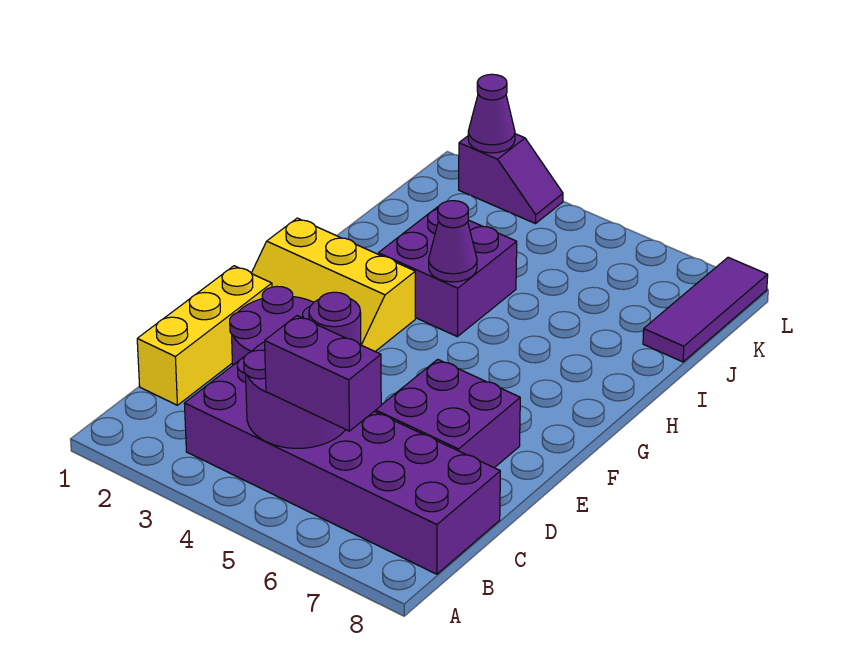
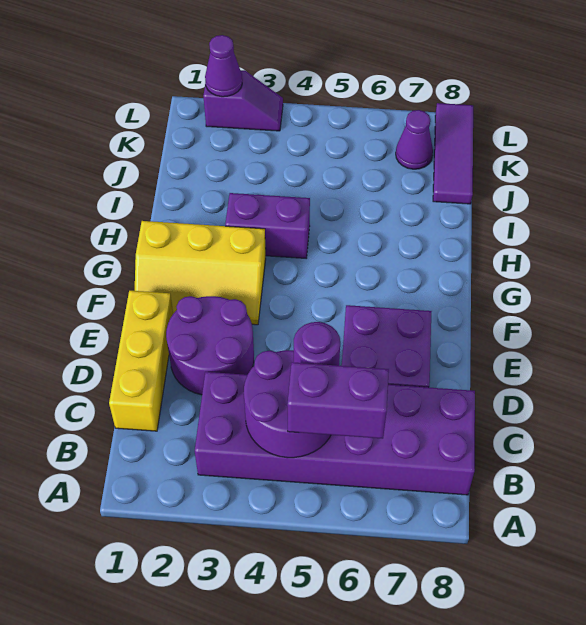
purple brick H3:I4 level 1 -> purple brick H3:H4 level 1
purple cone H4 level 2 -> purple cone K7 level 1

